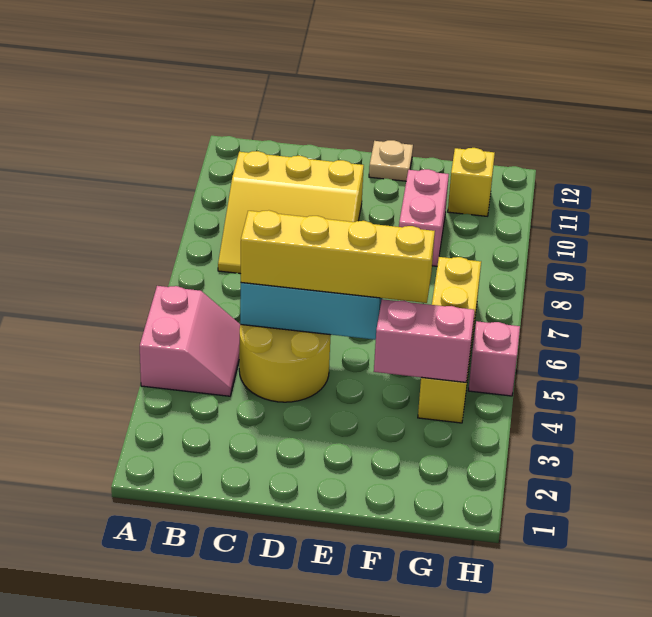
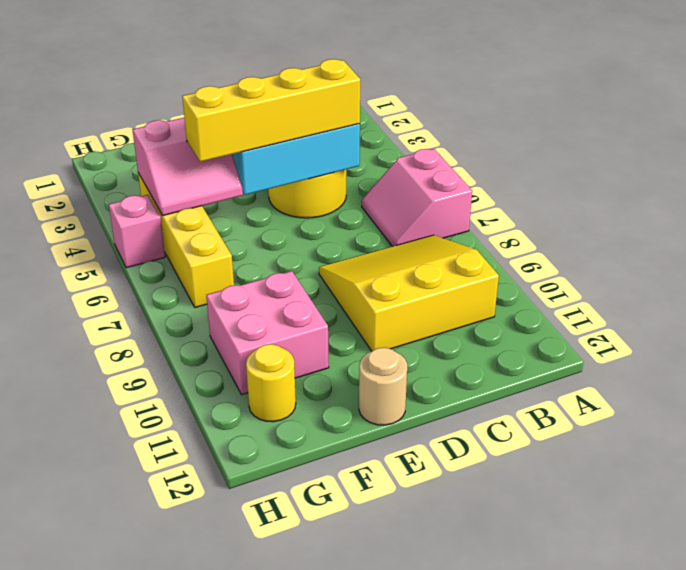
pink slope A4:B5 level 1 top A -> pink slope A6:B7 level 1 top A
tan plate E12 level 1 -> tan round brick E12 level 1
pink brick F9:F10 level 1 -> pink brick F9:G10 level 1
yellow brick G11 level 1 -> yellow round brick G11 level 1

